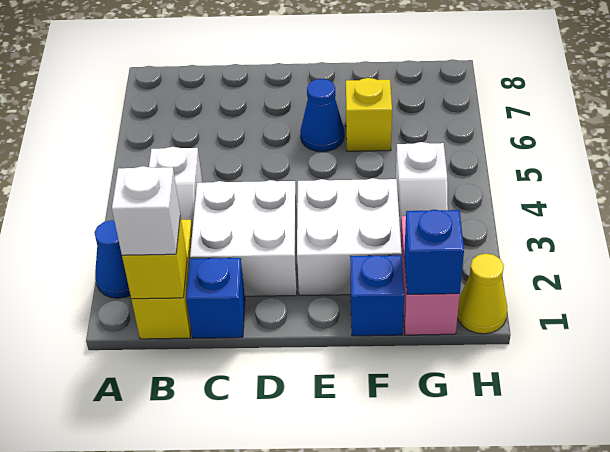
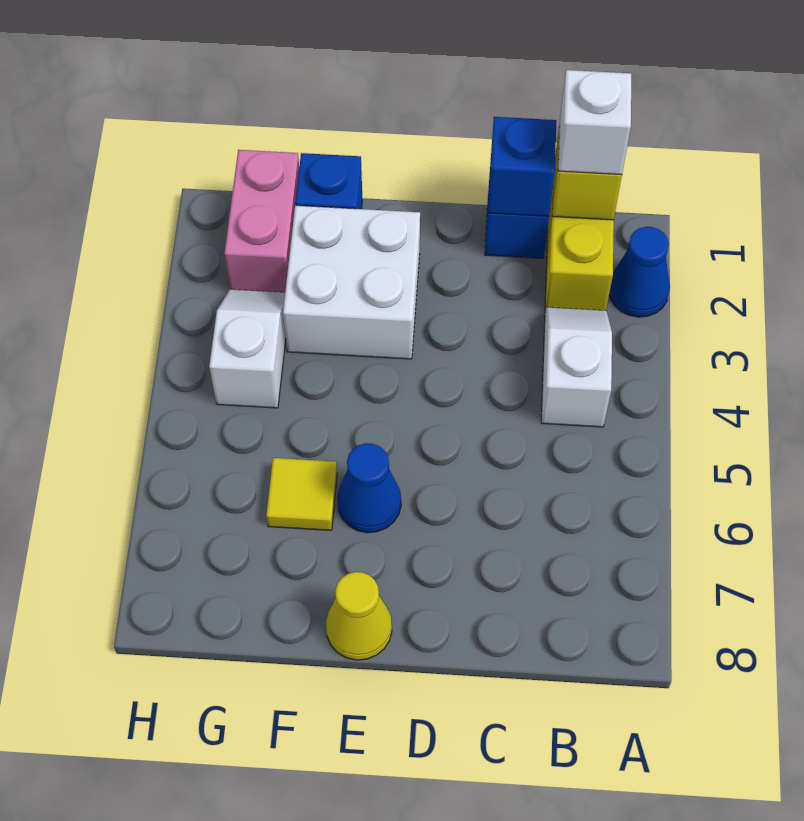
white brick C2:D3 level 1 -> none
yellow brick F6 level 1 -> yellow tile F6 level 1
blue brick G1 level 2 -> blue brick C1 level 2
yellow cone H1 level 1 -> yellow cone E8 level 1

